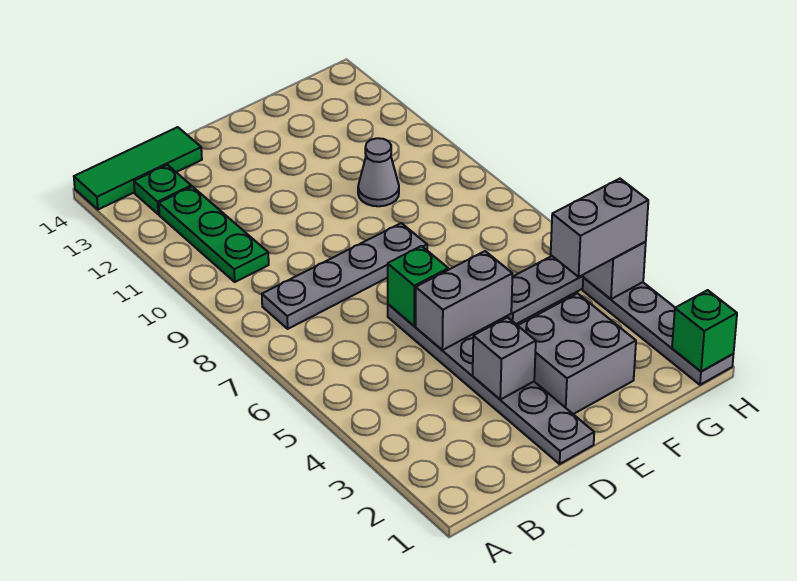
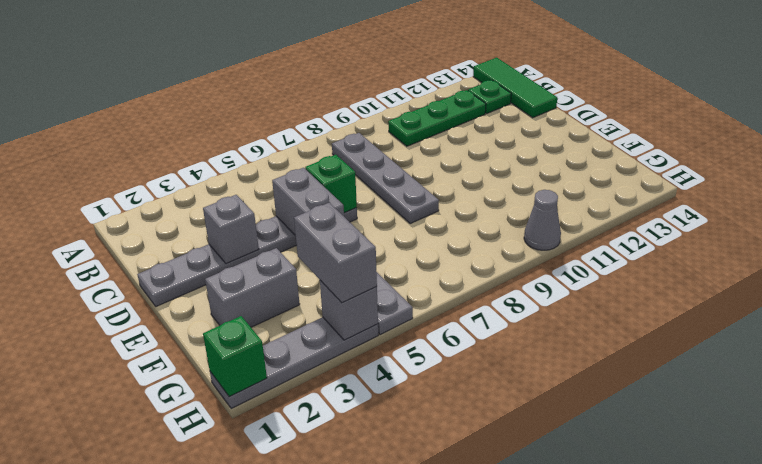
grey brick E2:F3 level 1 -> grey brick F2:F3 level 1
grey cone F10 level 1 -> grey cone H10 level 1

